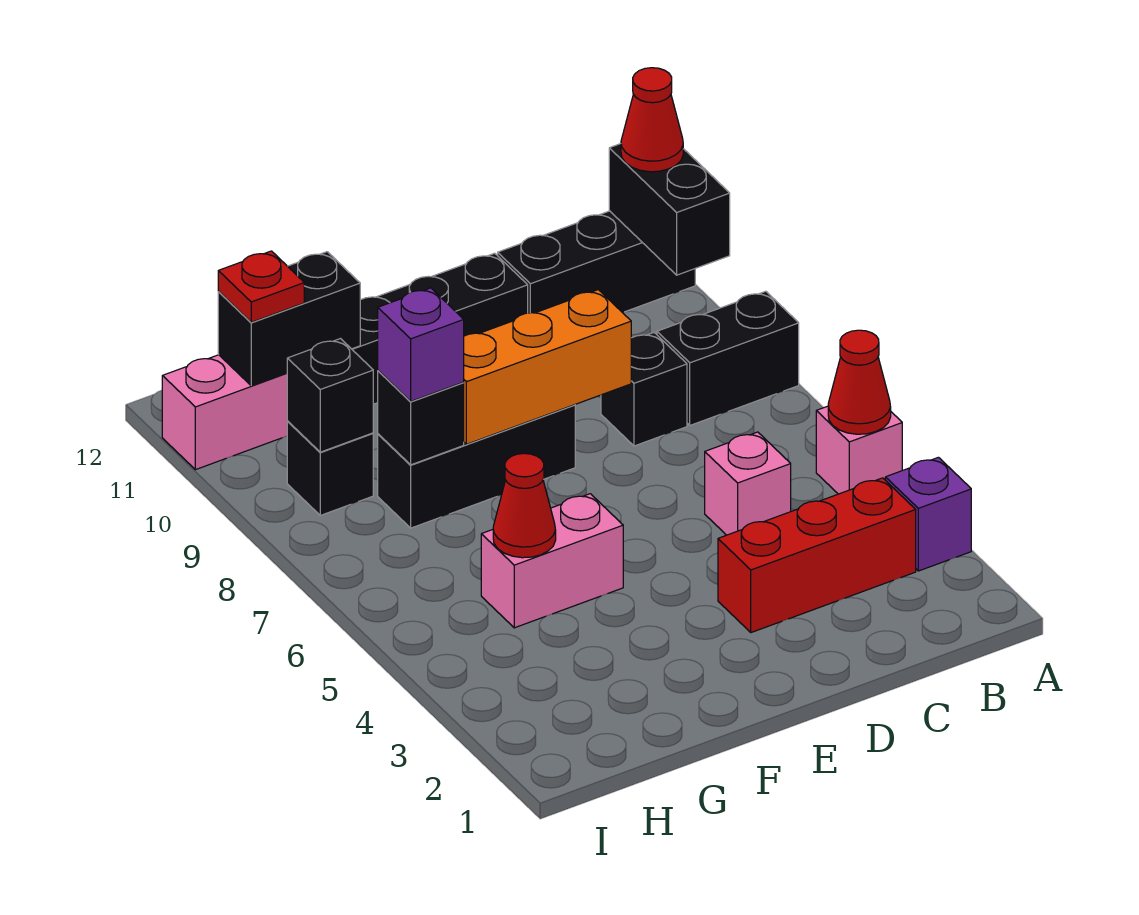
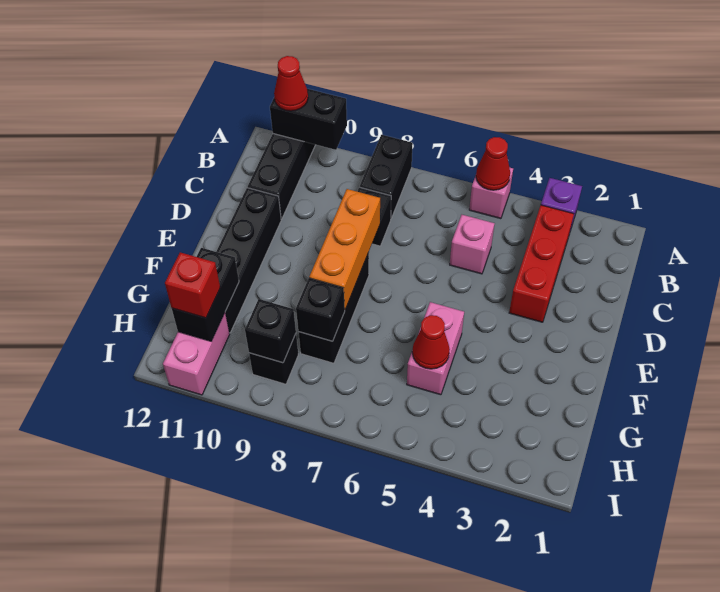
purple brick G8 level 3 -> none
red plate H11 level 3 -> red brick H11 level 3

